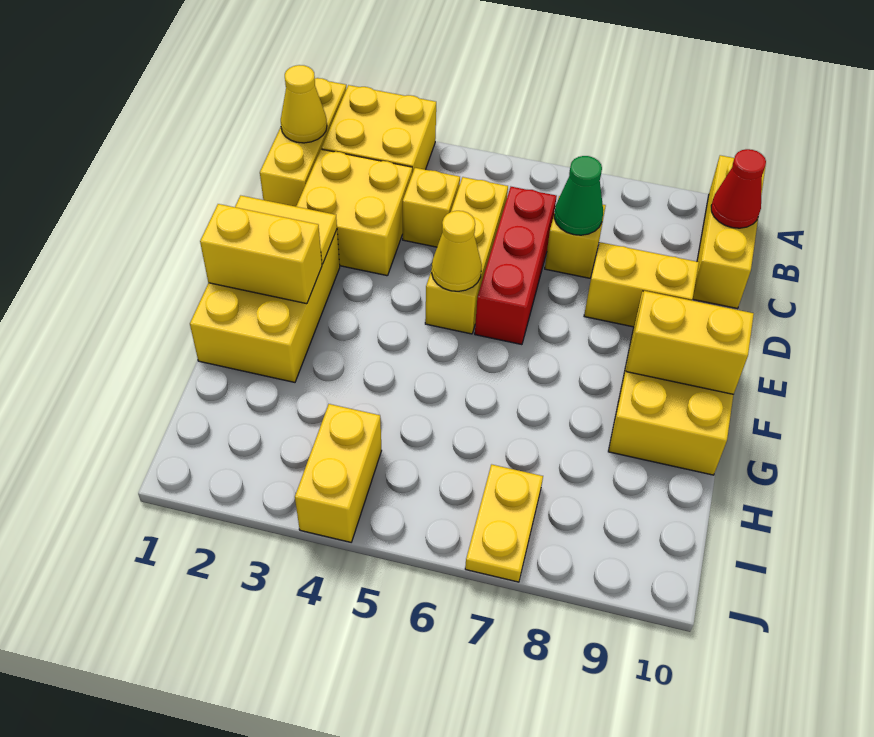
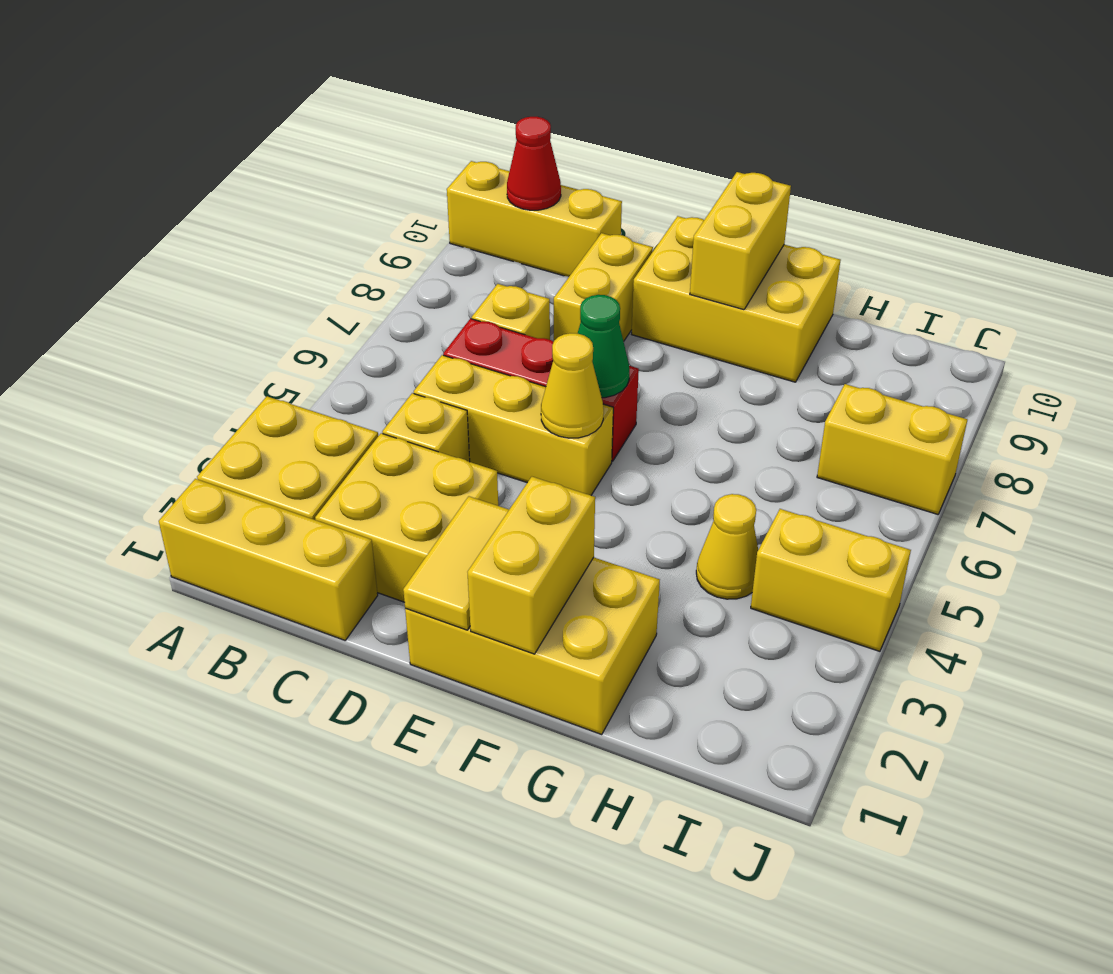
yellow cone B1 level 2 -> yellow cone H4 level 1
green cone C7 level 2 -> green cone E6 level 2
yellow plate I7:J7 level 1 -> yellow brick I7:J7 level 1

